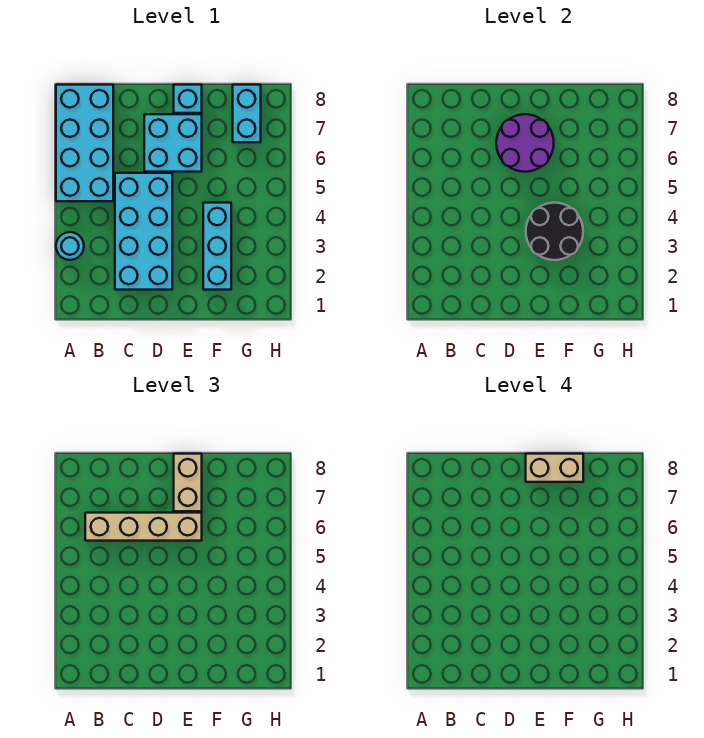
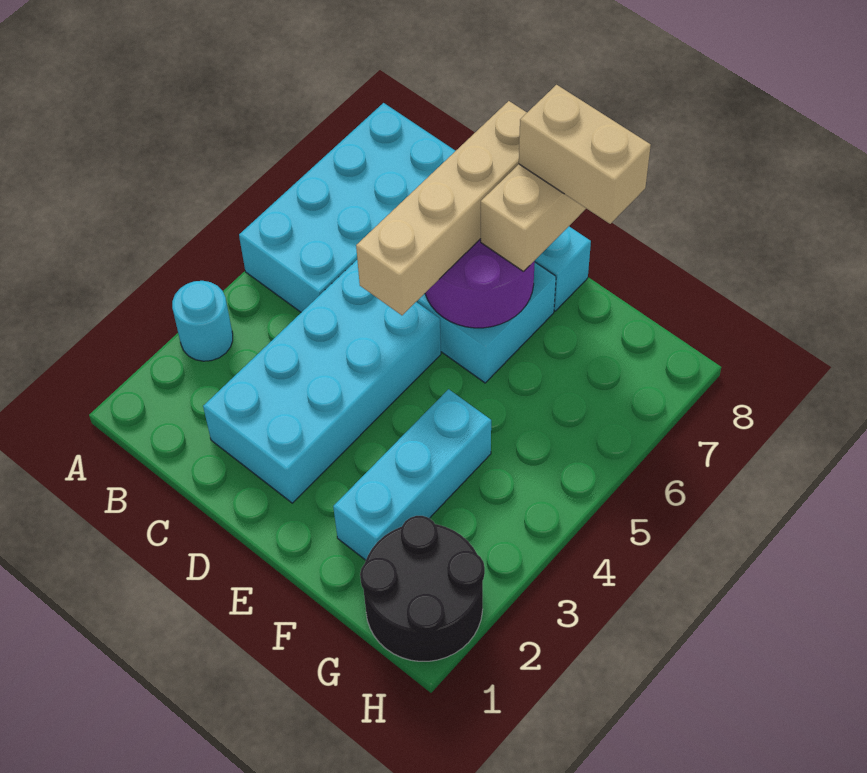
tan brick B6:E6 level 3 -> tan brick D5:D8 level 3
black round brick E3:F4 level 2 -> black round brick G1:H2 level 1
cyan brick G7:G8 level 1 -> none

